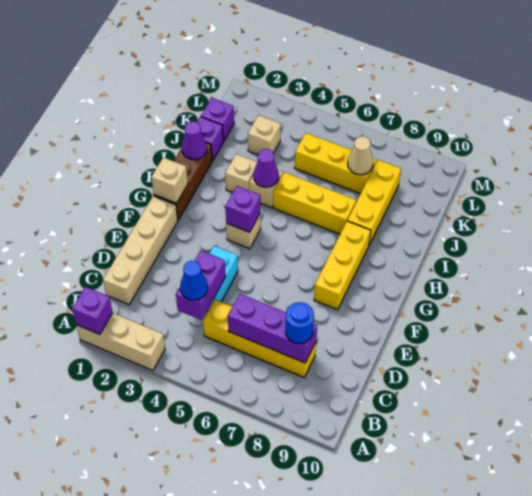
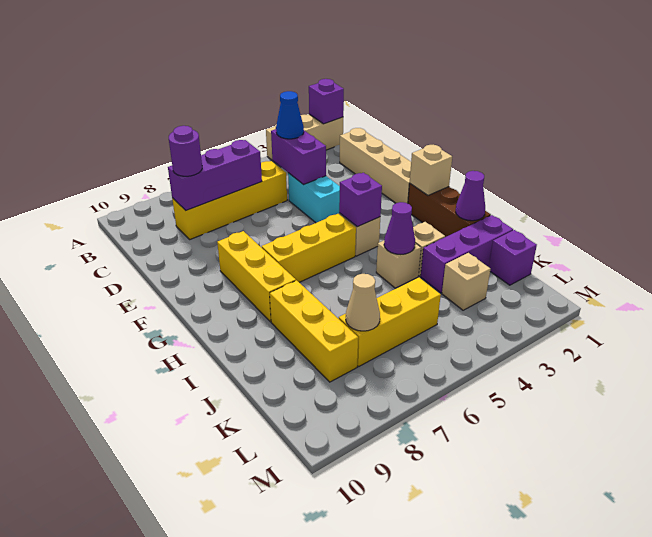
blue round brick C8 level 3 -> purple round brick C8 level 3
yellow brick I5:I7 level 1 -> yellow brick G5:G7 level 1
purple brick J1 level 1 -> purple brick J1:J3 level 1

